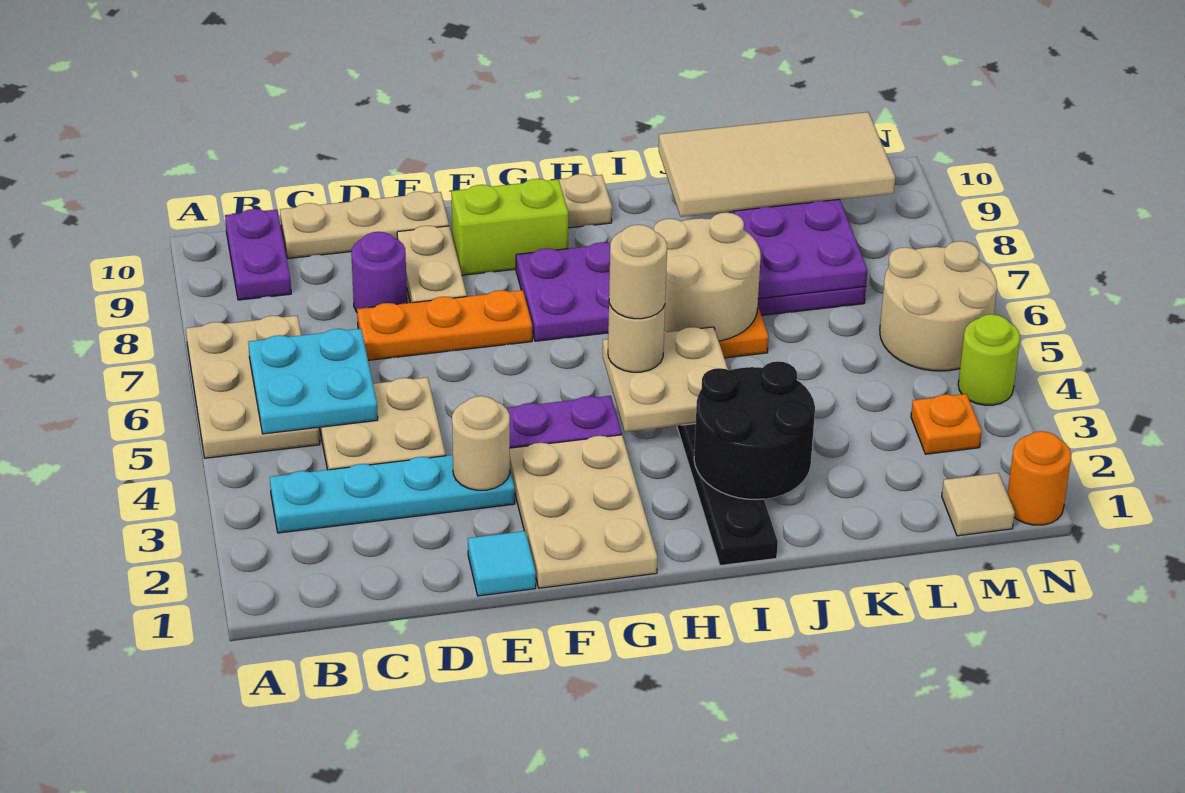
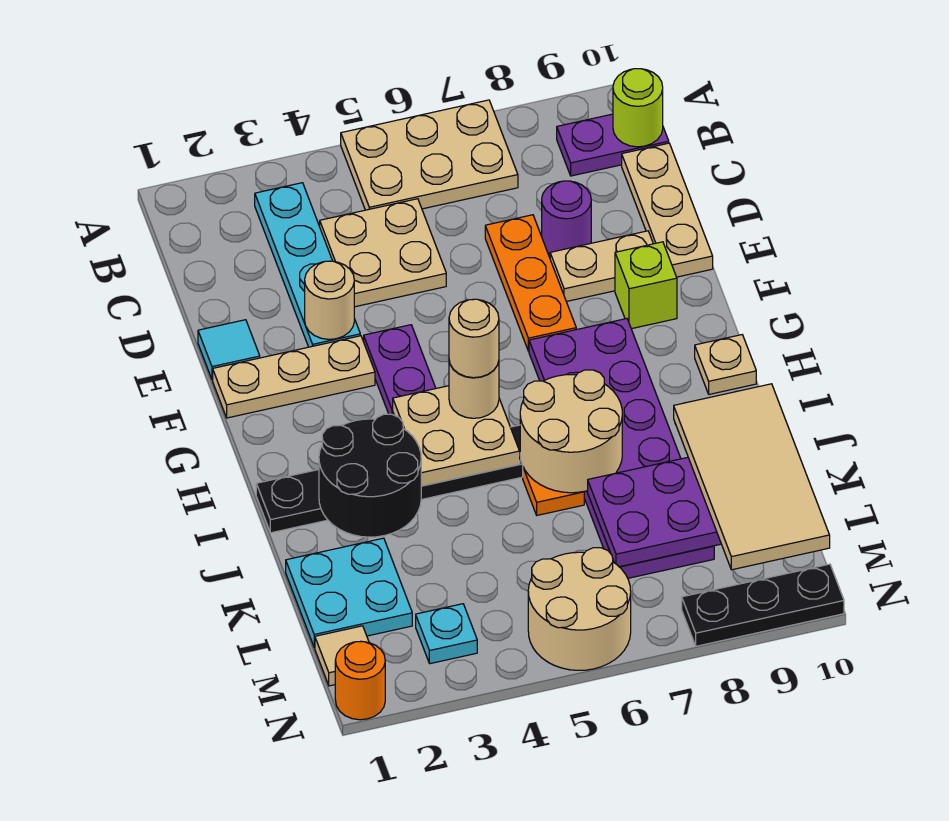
cyan plate B5:C6 level 2 -> cyan plate K1:L2 level 1
tan plate F1:G3 level 1 -> tan plate F1:F3 level 1
lime brick F9:G9 level 1 -> lime brick F9 level 1
orange plate M3 level 1 -> cyan plate M3 level 1
lime round brick N4 level 1 -> lime round brick B10 level 2
none -> black plate N8:N10 level 1

